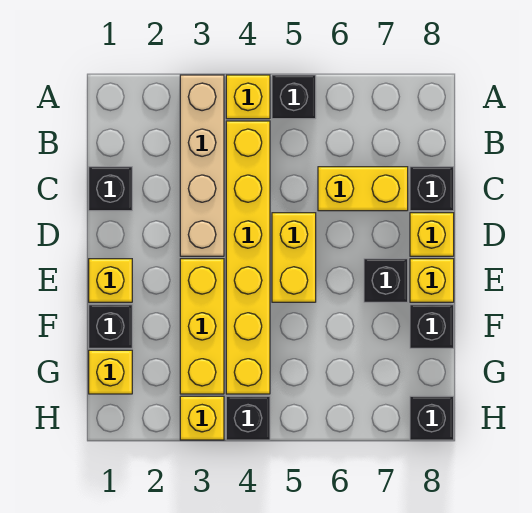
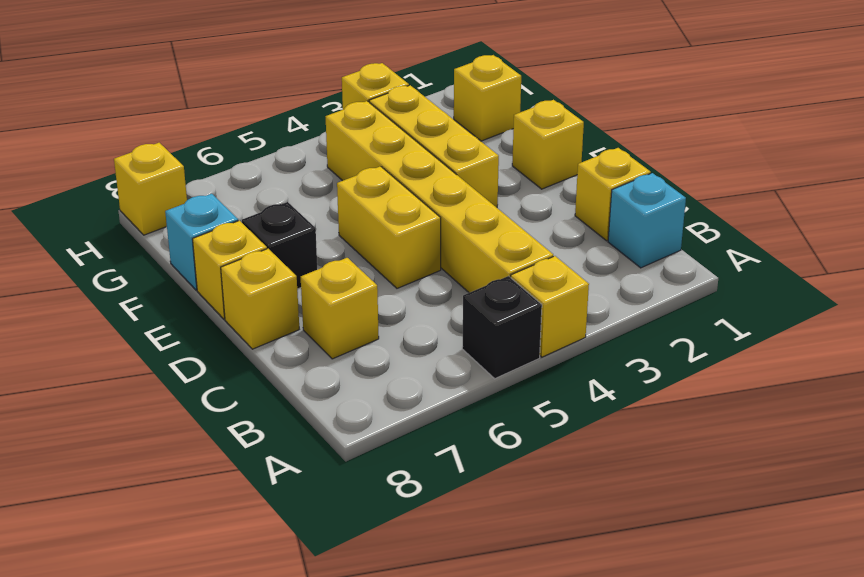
tan brick A3:D3 level 1 -> none
none -> cyan brick B1 level 1
black brick C1 level 1 -> yellow brick C1 level 1
yellow brick C6:C7 level 1 -> yellow brick C7 level 1
black brick C8 level 1 -> none
black brick F1 level 1 -> none
black brick F8 level 1 -> cyan brick F8 level 1
black brick H4 level 1 -> none
black brick H8 level 1 -> yellow brick H8 level 1

